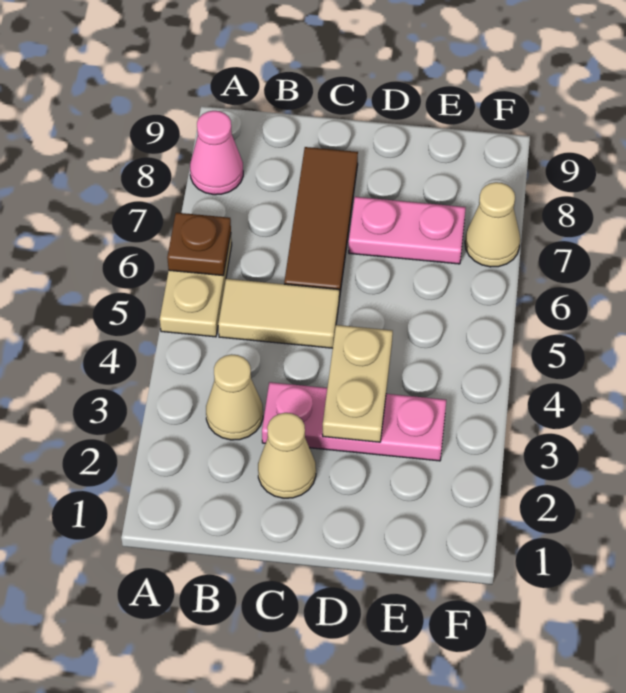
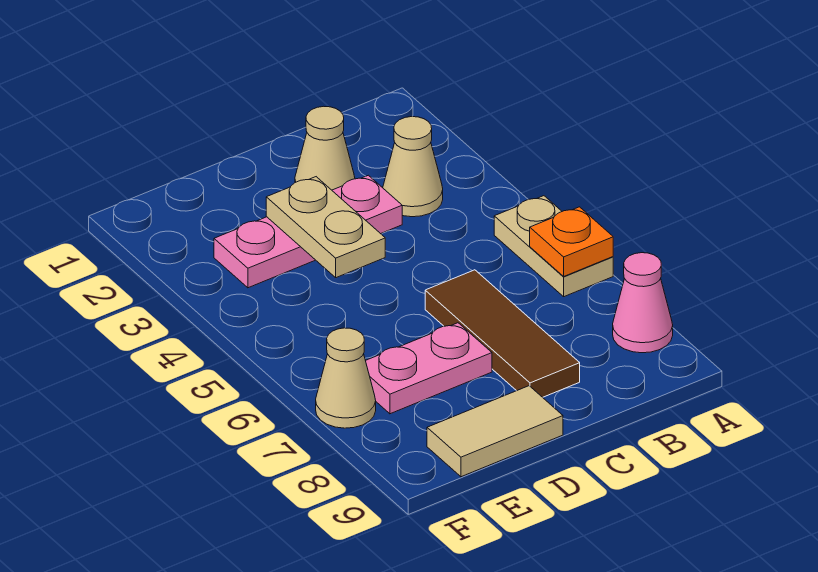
brown plate A6 level 2 -> orange plate A6 level 2
tan tile B5:C5 level 1 -> tan tile D9:E9 level 1

